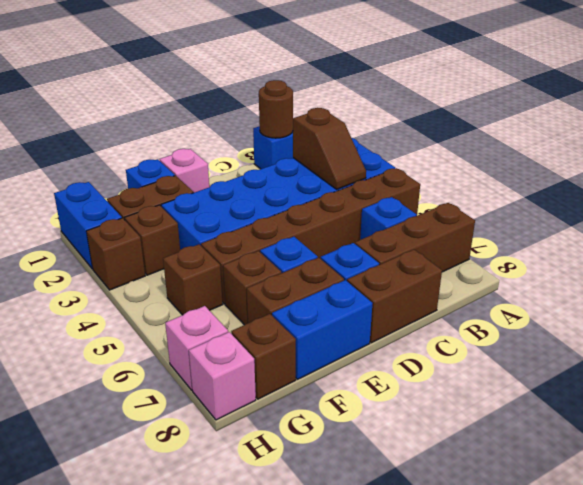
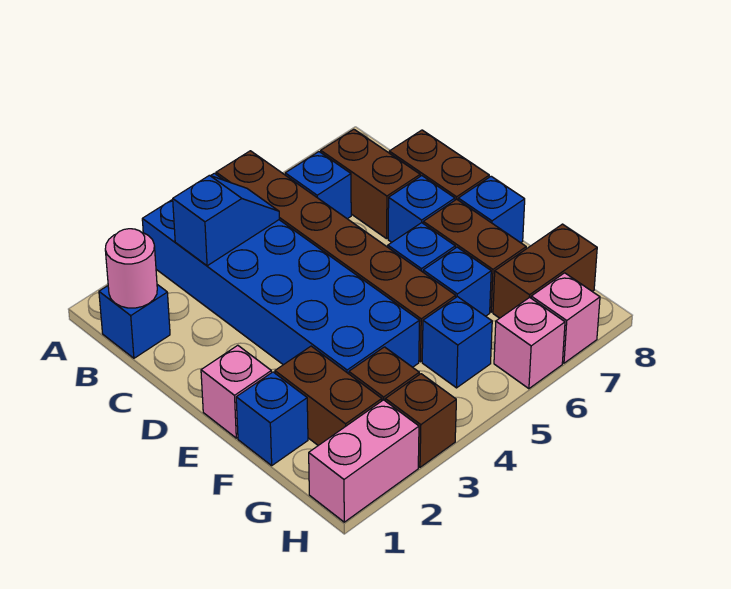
brown brick A7:C7 level 1 -> brown brick B7:C7 level 1
brown round brick B1 level 2 -> pink round brick B1 level 2
brown slope B3:B4 level 2 top 3 -> blue slope B3:B4 level 2 top 3
blue brick E8:F8 level 1 -> blue brick E8 level 1
brown brick F6 level 1 -> blue brick F6 level 1
brown brick G5 level 1 -> blue brick G5 level 1
brown brick G8 level 1 -> brown brick G7:G8 level 1
blue brick H1:H2 level 1 -> pink brick H1:H2 level 1
pink brick H8 level 1 -> pink brick H6 level 1

